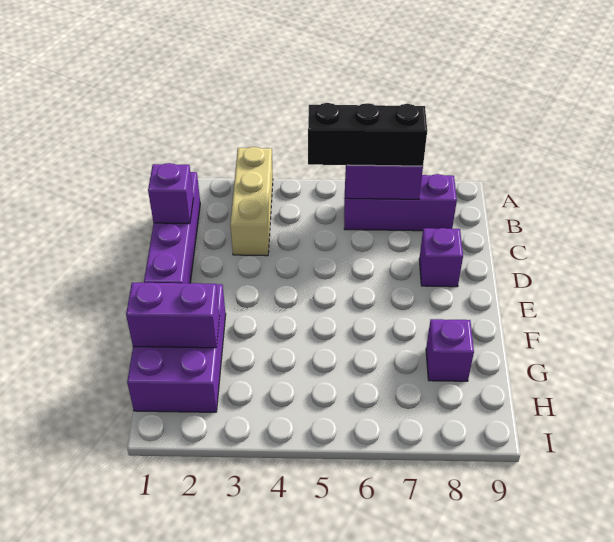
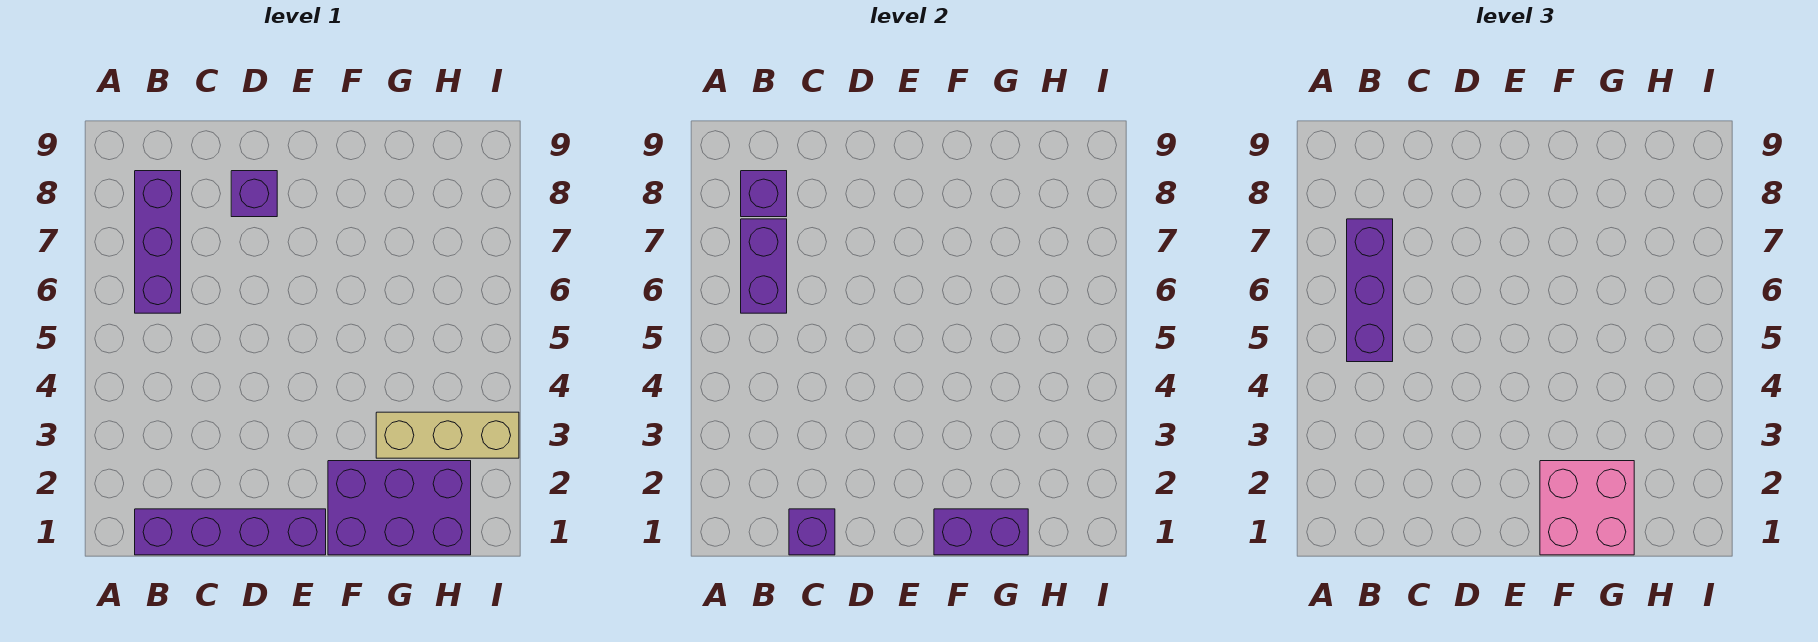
tan brick A3:C3 level 1 -> tan brick G3:I3 level 1
black brick B5:B7 level 3 -> purple brick B5:B7 level 3
none -> pink brick F1:G2 level 3
purple brick G1:G2 level 2 -> purple brick F1:G1 level 2
purple brick G8 level 1 -> purple brick B8 level 2

